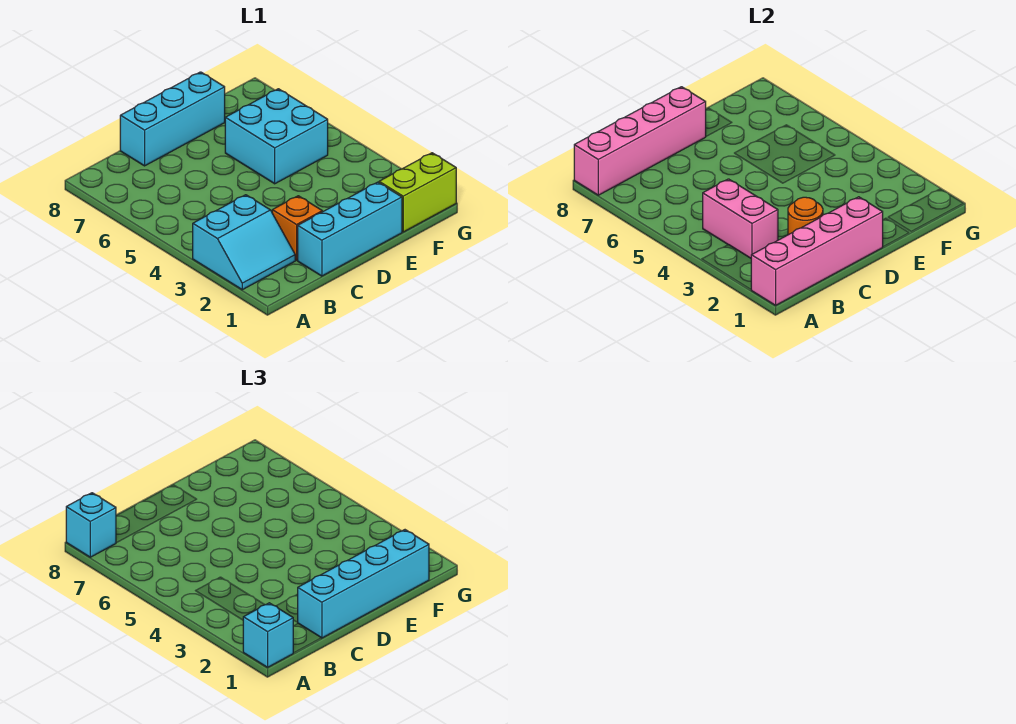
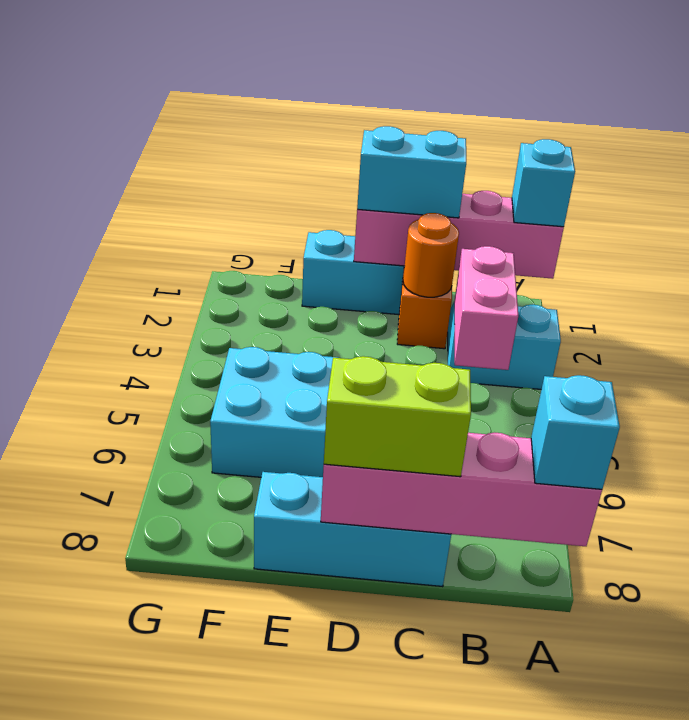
cyan brick C1:F1 level 3 -> cyan brick C1:D1 level 3
lime brick F1:G1 level 1 -> lime brick C8:D8 level 3

